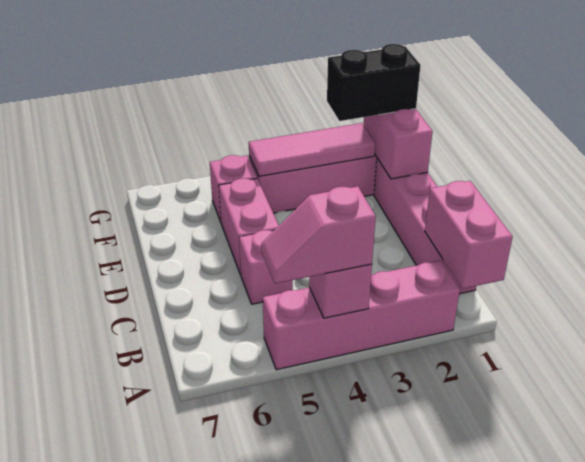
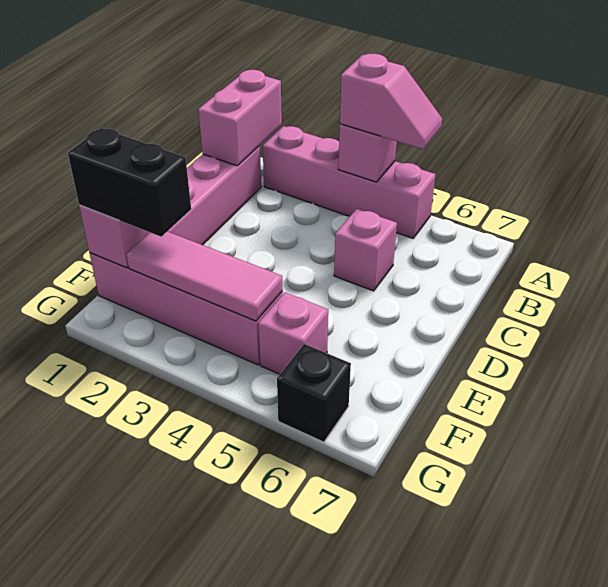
pink brick D5:E5 level 1 -> none
none -> black brick G6 level 1

